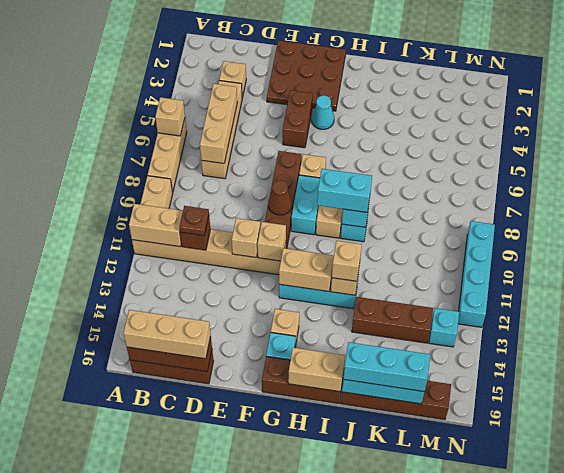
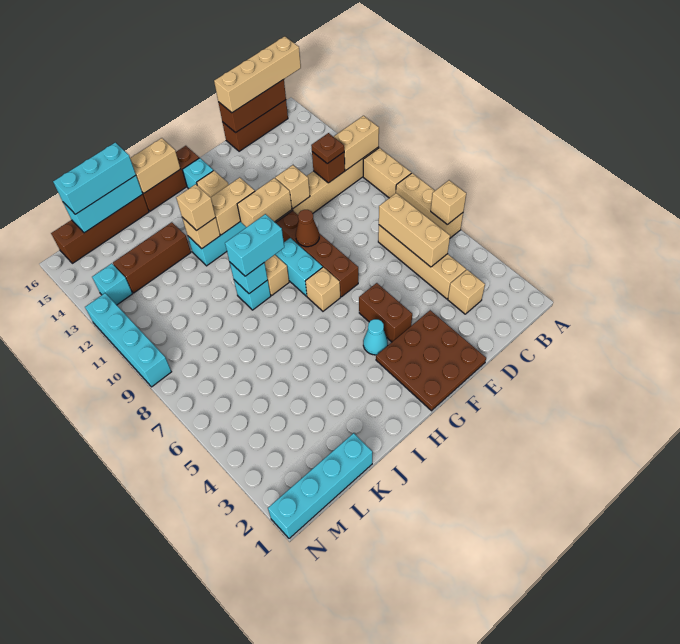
tan brick B16:D16 level 3 -> tan brick A16:D16 level 3
tan brick F11 level 2 -> tan brick F11:G11 level 2
none -> cyan brick K1:N1 level 1

